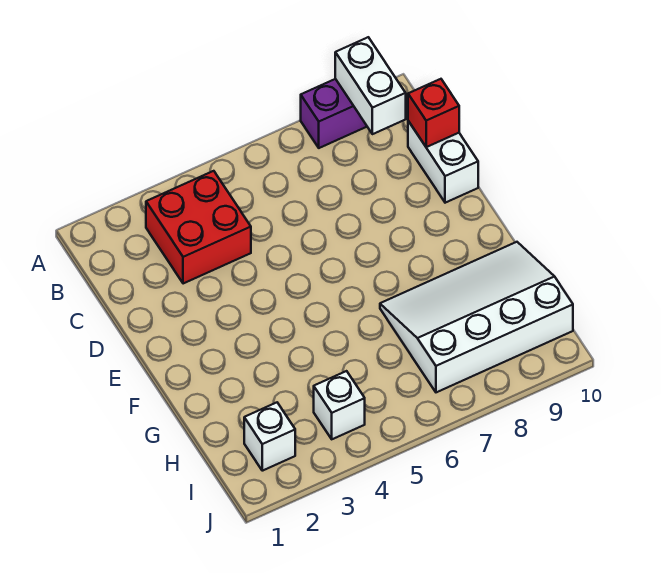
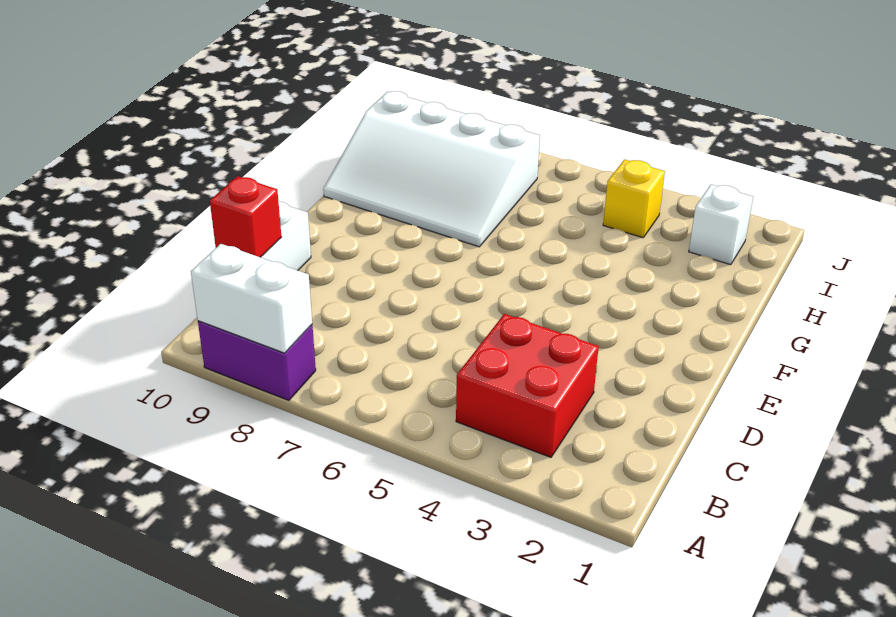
white brick A9:B9 level 2 -> white brick A8:A9 level 2
white brick I4 level 1 -> yellow brick I4 level 1

